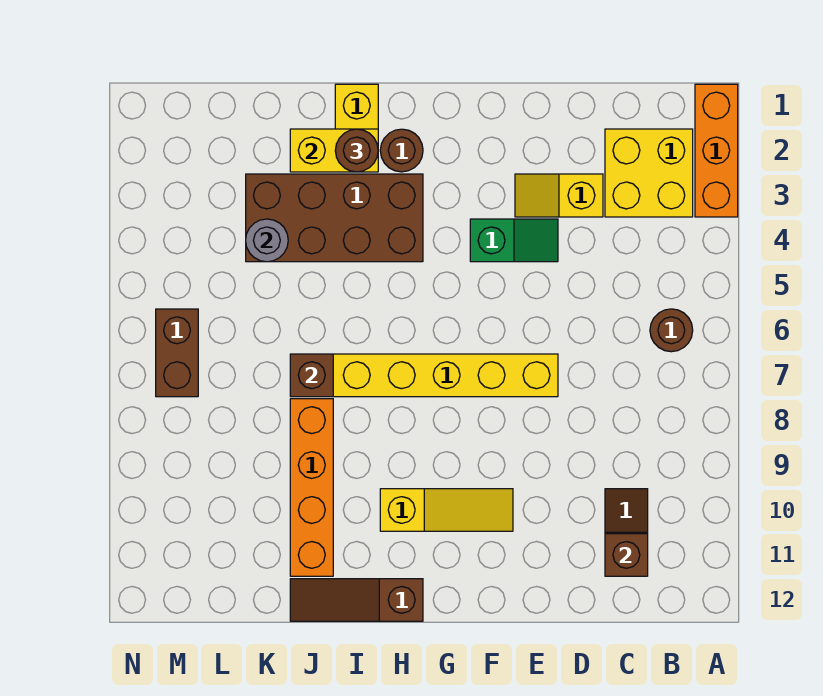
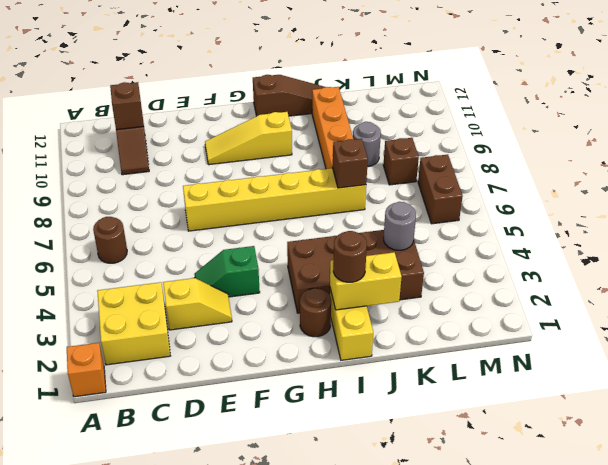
orange brick A1:A3 level 1 -> orange brick A1 level 1
none -> grey round brick K9 level 1
none -> brown brick L8 level 1

